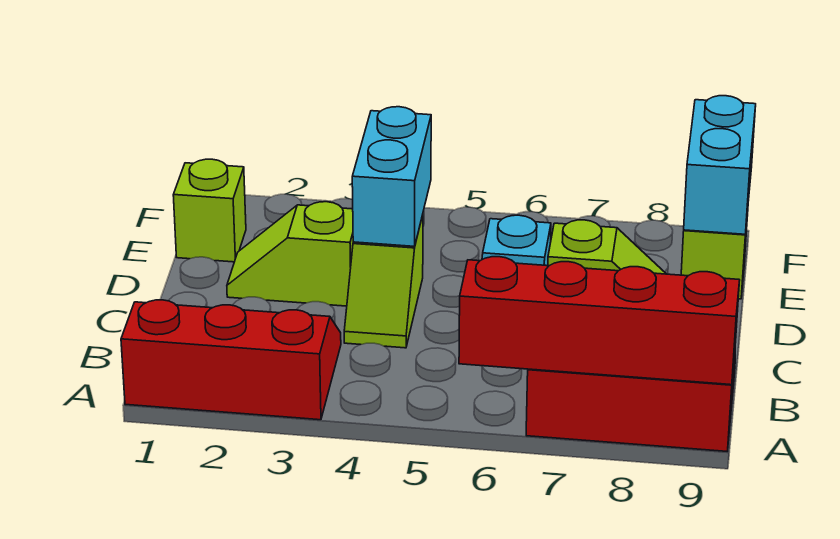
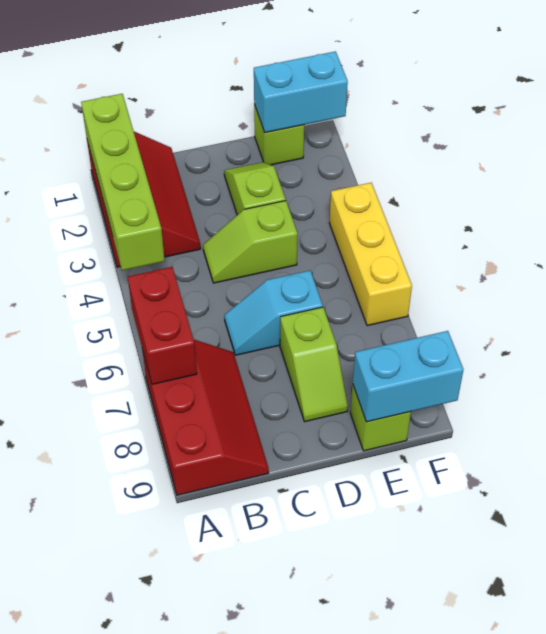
none -> lime brick A1:A4 level 2
red brick A6:A9 level 2 -> red brick A6:A7 level 2
cyan brick D4:E4 level 2 -> cyan brick E1:F1 level 2
none -> yellow brick F4:F6 level 1

